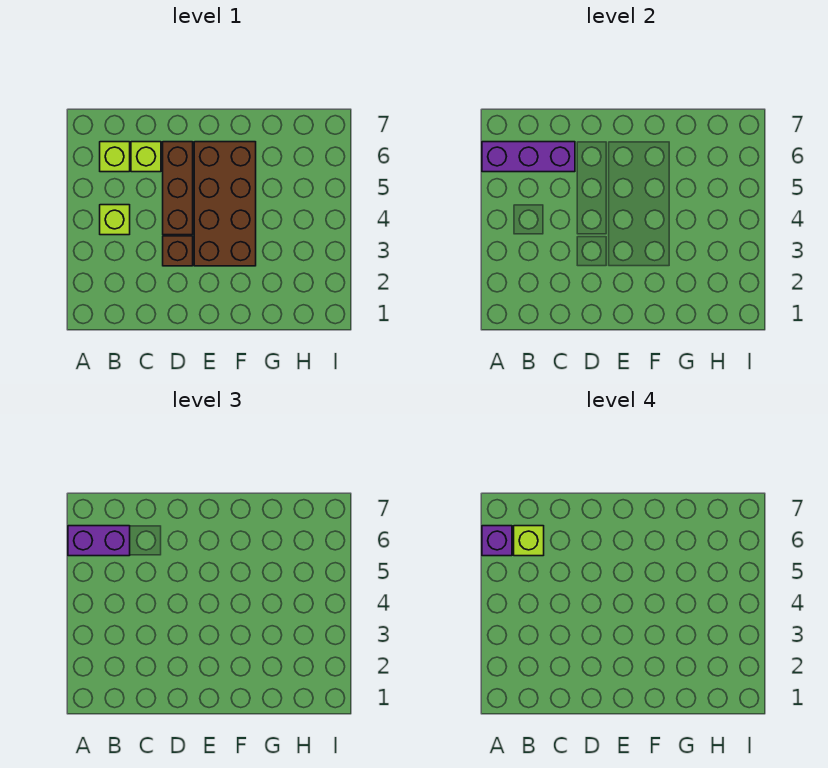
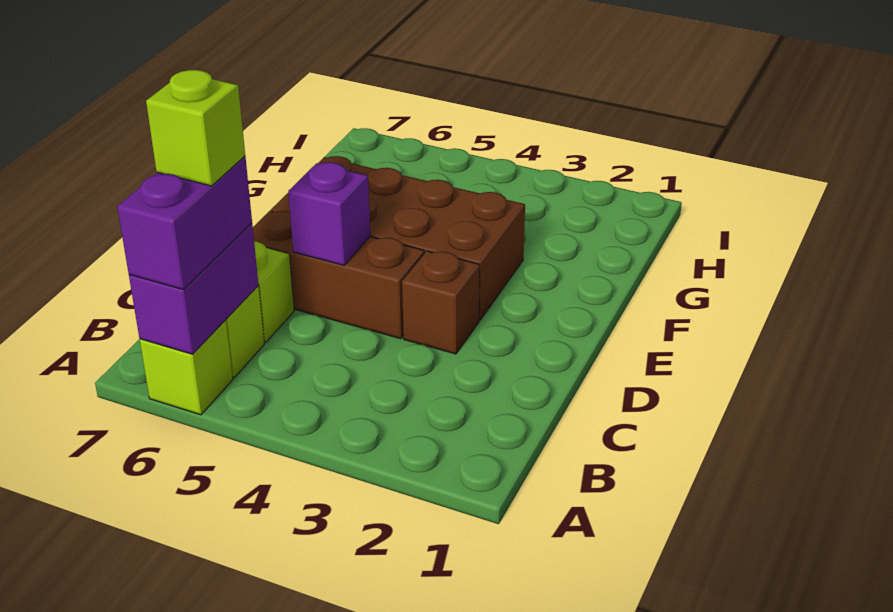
purple brick A6:C6 level 2 -> purple brick A6:B6 level 2
purple brick A6 level 4 -> purple brick D5 level 2
lime brick B4 level 1 -> lime brick A6 level 1

